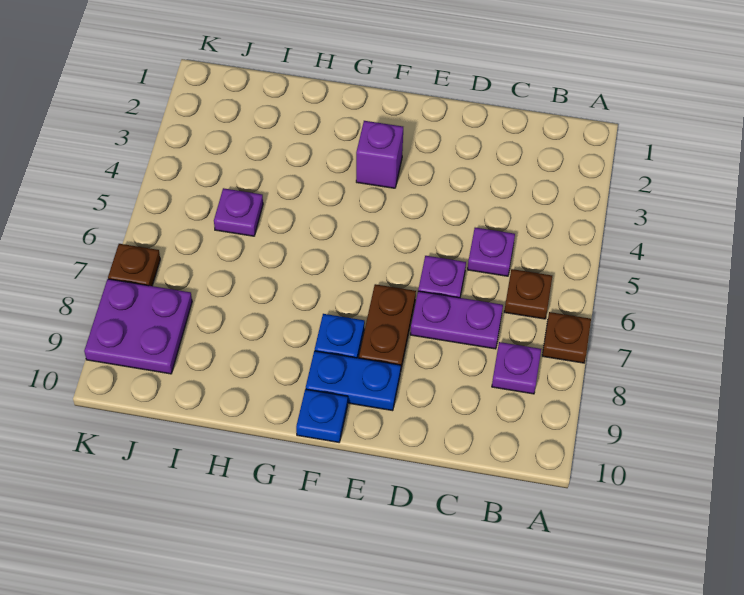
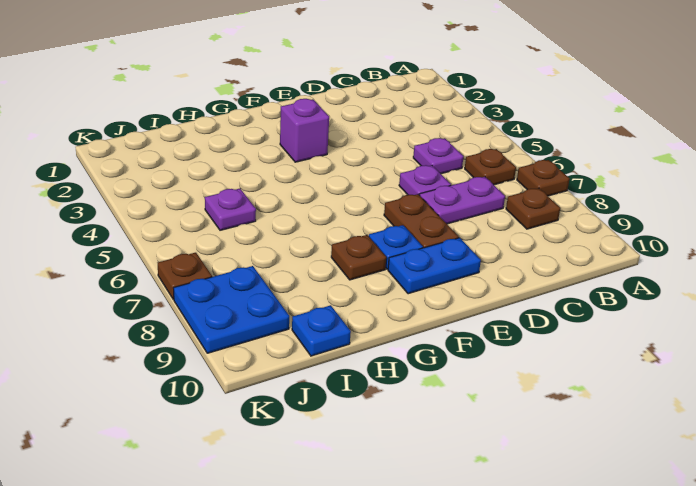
purple plate B8 level 1 -> brown plate B8 level 1
blue plate F10 level 1 -> blue plate I10 level 1
none -> brown plate G8 level 1
purple plate J8:K9 level 1 -> blue plate J8:K9 level 1

